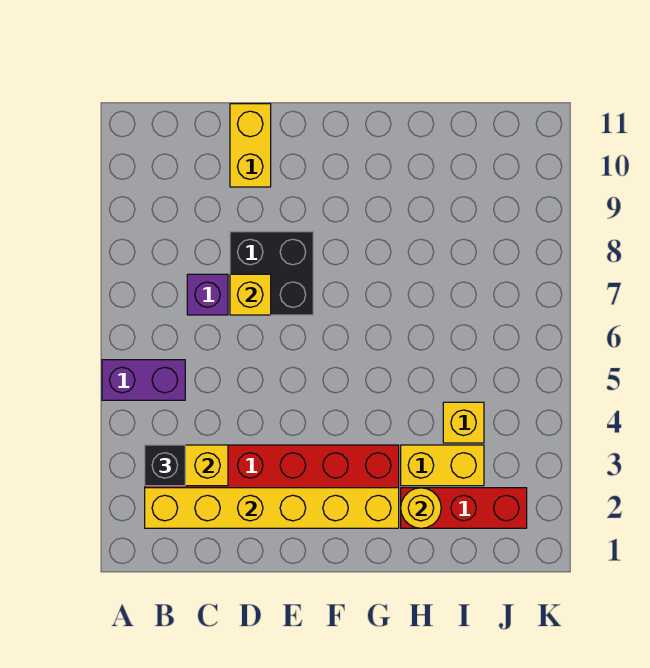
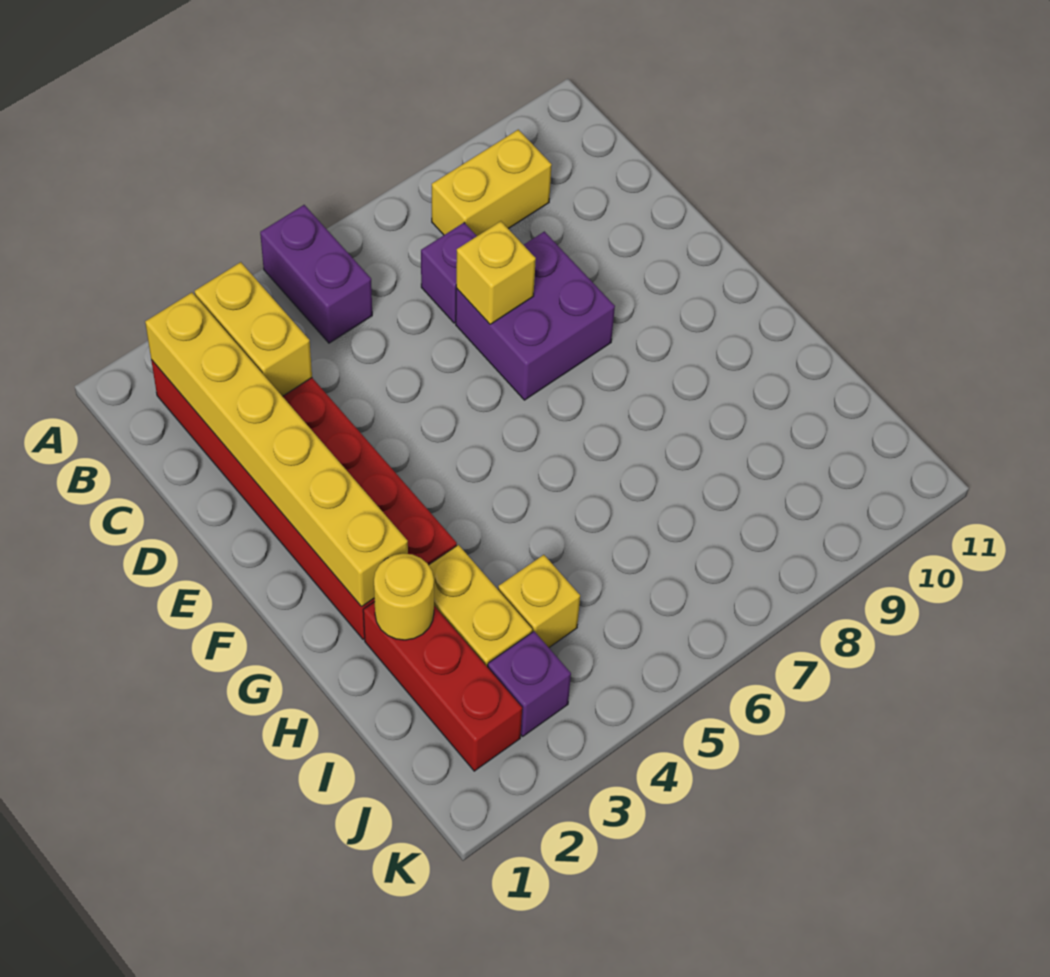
black brick B3 level 3 -> none
black brick D7:E8 level 1 -> purple brick D7:E8 level 1
yellow brick D10:D11 level 1 -> yellow brick B8:B9 level 1
none -> purple brick J3 level 1

